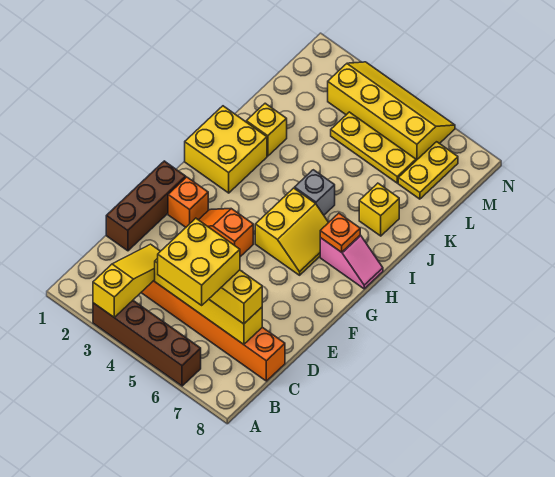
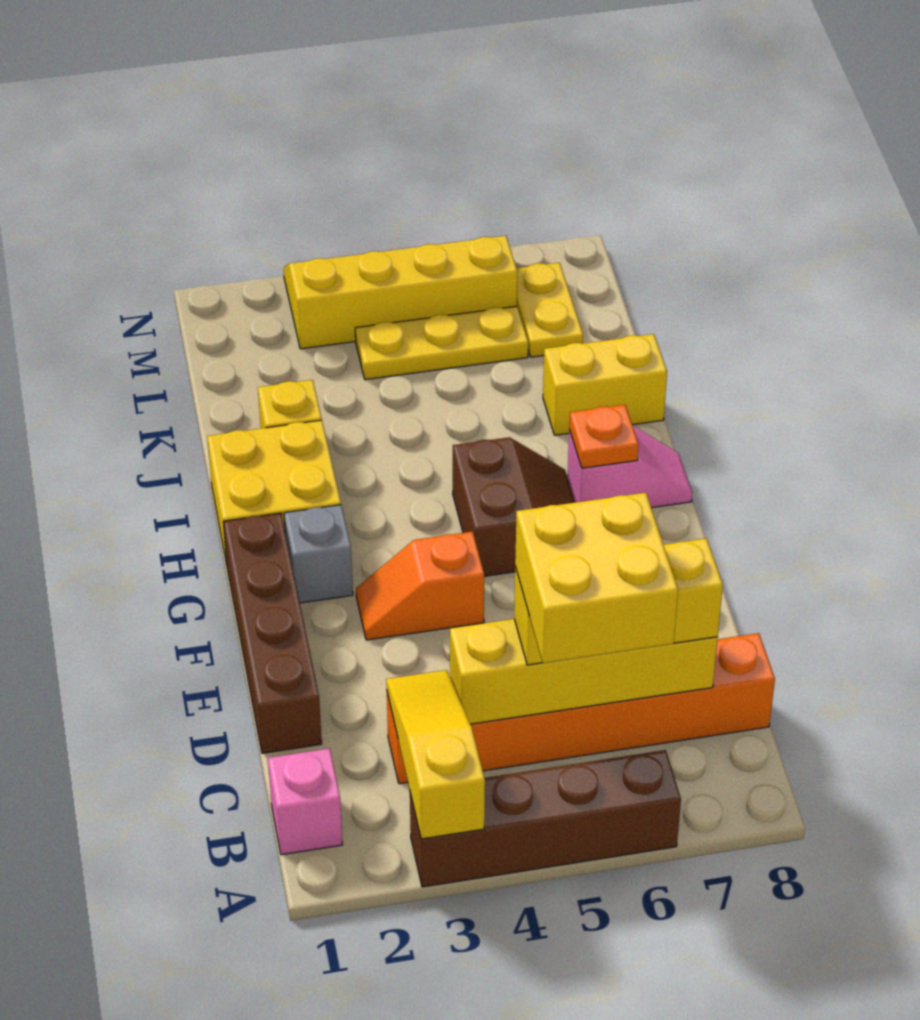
none -> pink brick B1 level 1
brown brick D1:F1 level 1 -> brown brick D1:G1 level 1
orange brick F2 level 1 -> none
yellow slope G5:H6 level 1 top 5 -> brown slope G5:H6 level 1 top 5
grey brick I5 level 1 -> grey brick G2 level 1
yellow brick J7 level 1 -> yellow brick J7:J8 level 1

